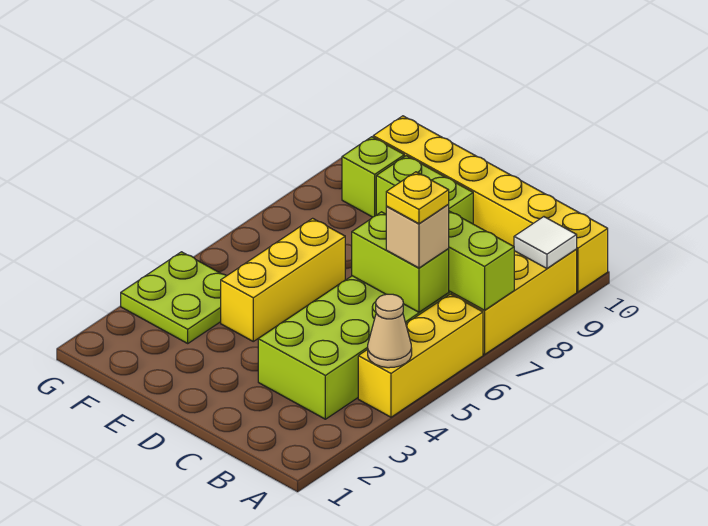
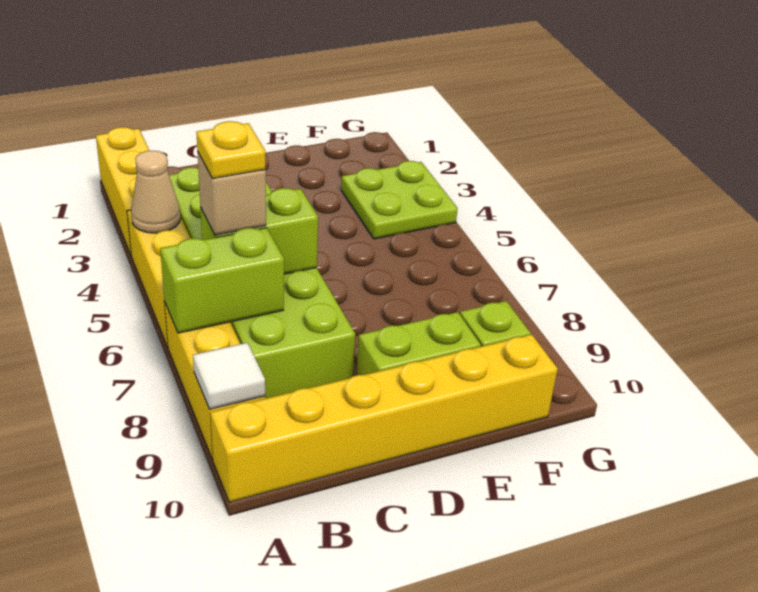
yellow brick E4:E6 level 1 -> yellow brick A1:A3 level 1

